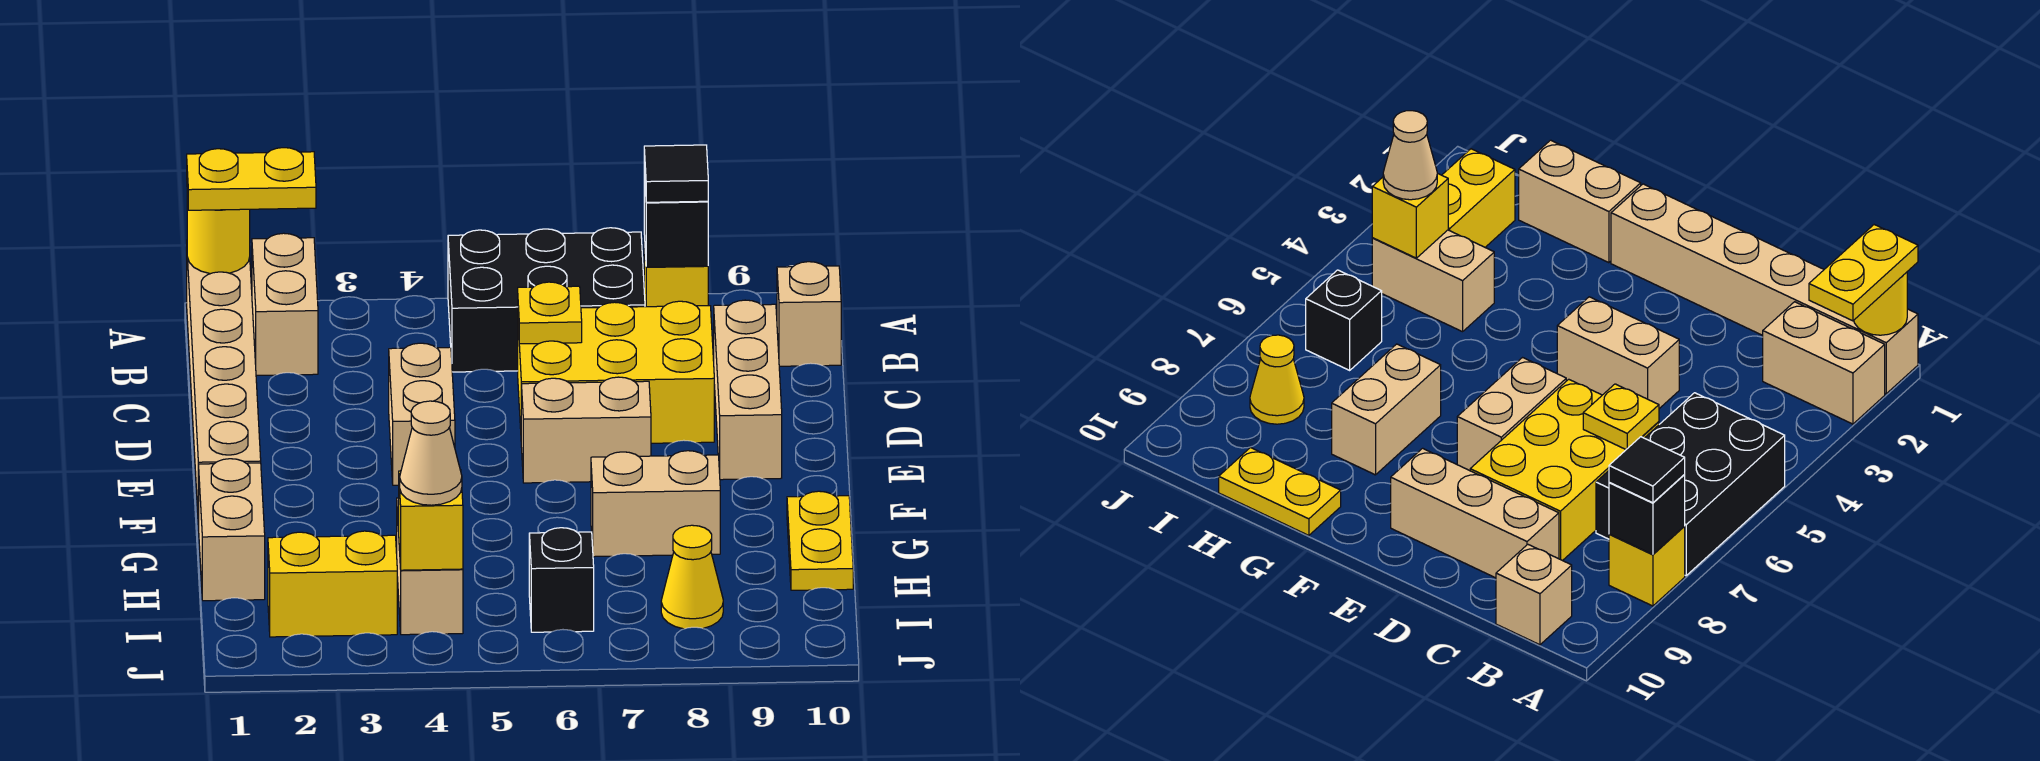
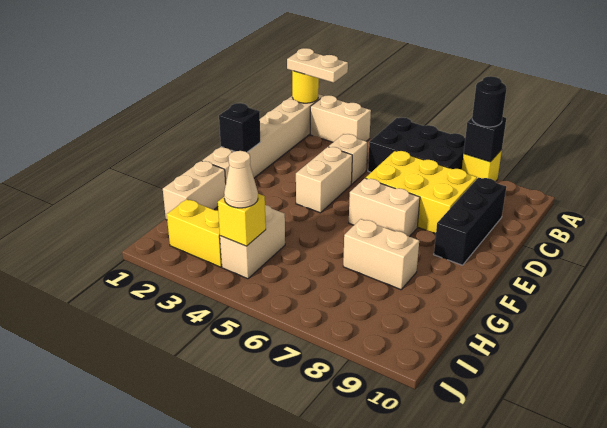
yellow plate A1:A2 level 3 -> tan plate A1:A2 level 3
tan brick A2:B2 level 1 -> tan brick A2:A3 level 1
black tile A8 level 3 -> black round brick A8 level 3
tan brick B10 level 1 -> tan brick C4 level 1
yellow plate C6 level 2 -> none
tan brick C9:E9 level 1 -> black brick C9:E9 level 1
yellow plate G10:H10 level 1 -> none
black brick I6 level 1 -> black brick E1 level 2
yellow cone I8 level 1 -> none

